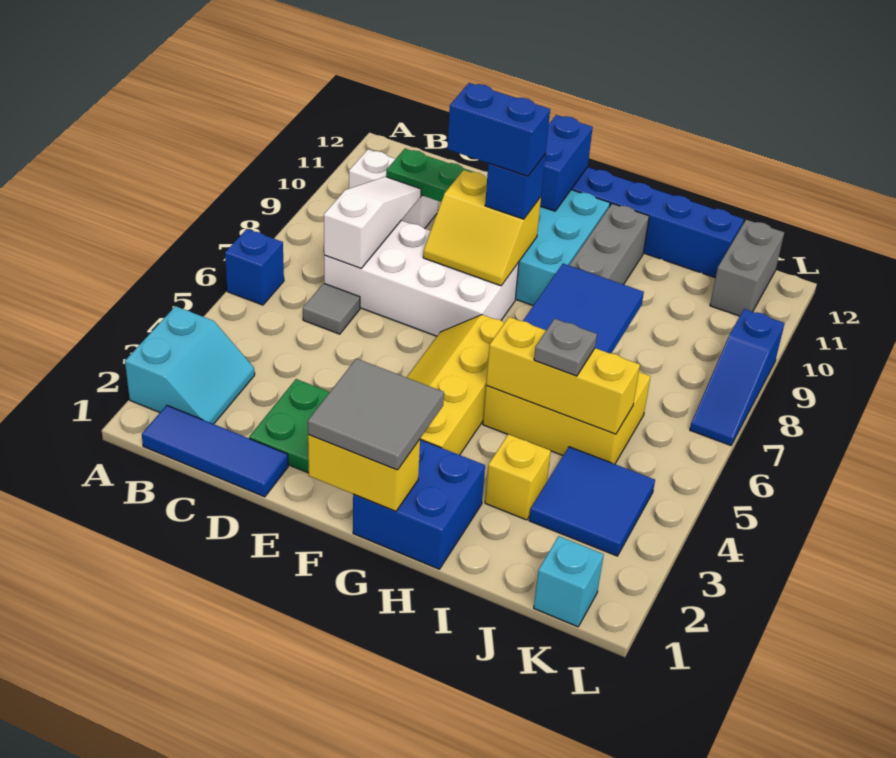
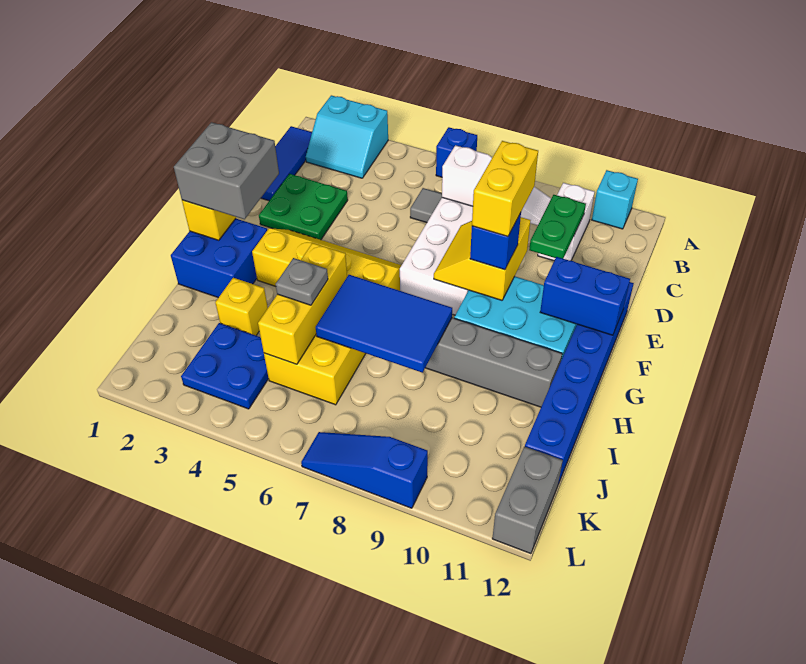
blue brick E9:F9 level 4 -> yellow brick E9:F9 level 4
grey tile F1:G2 level 3 -> grey brick F1:G2 level 3
blue tile J3:K4 level 1 -> blue plate J3:K4 level 1
cyan brick K1 level 1 -> cyan brick A11 level 1
grey brick K11:K12 level 1 -> grey brick K12:L12 level 1

